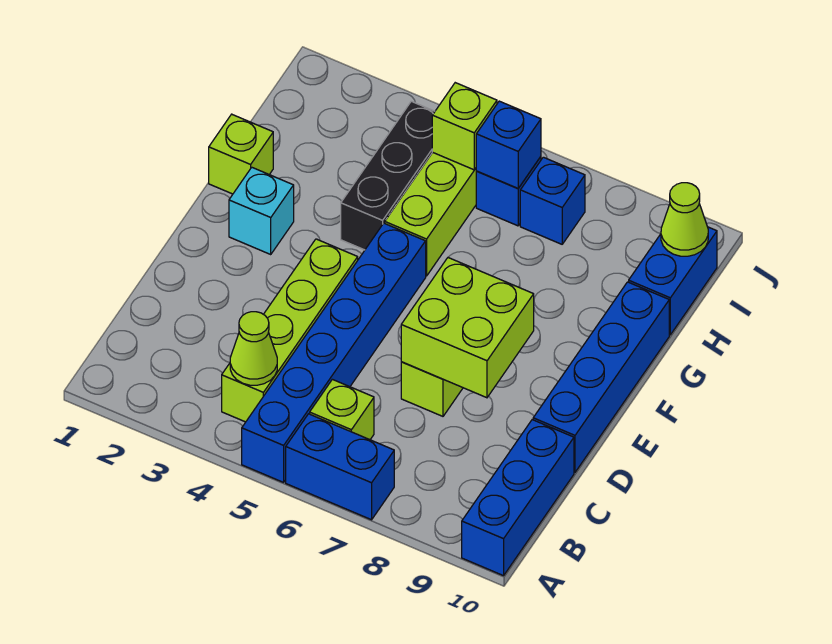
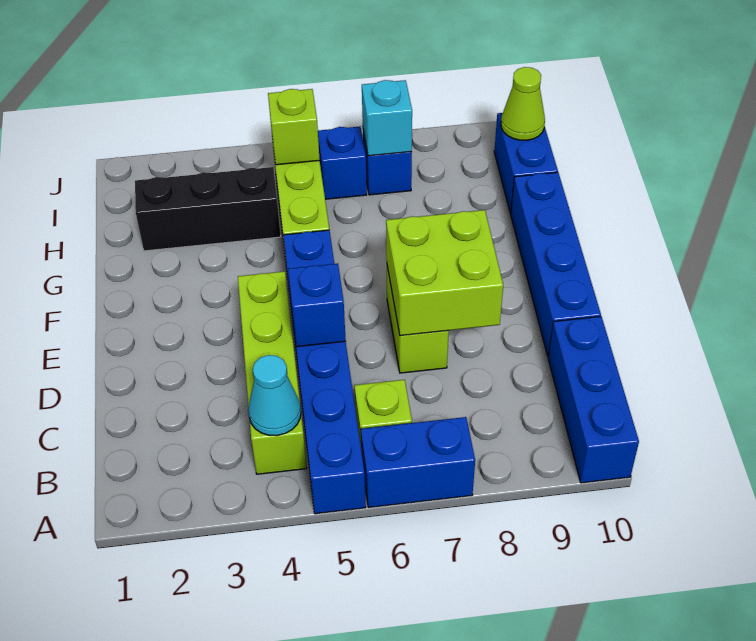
lime cone B4 level 2 -> cyan cone B4 level 2
cyan brick F2 level 1 -> cyan brick I7 level 2
lime brick G1 level 1 -> none
black brick G4:I4 level 1 -> black brick H2:H4 level 1
blue brick I6 level 2 -> blue brick D5 level 2

